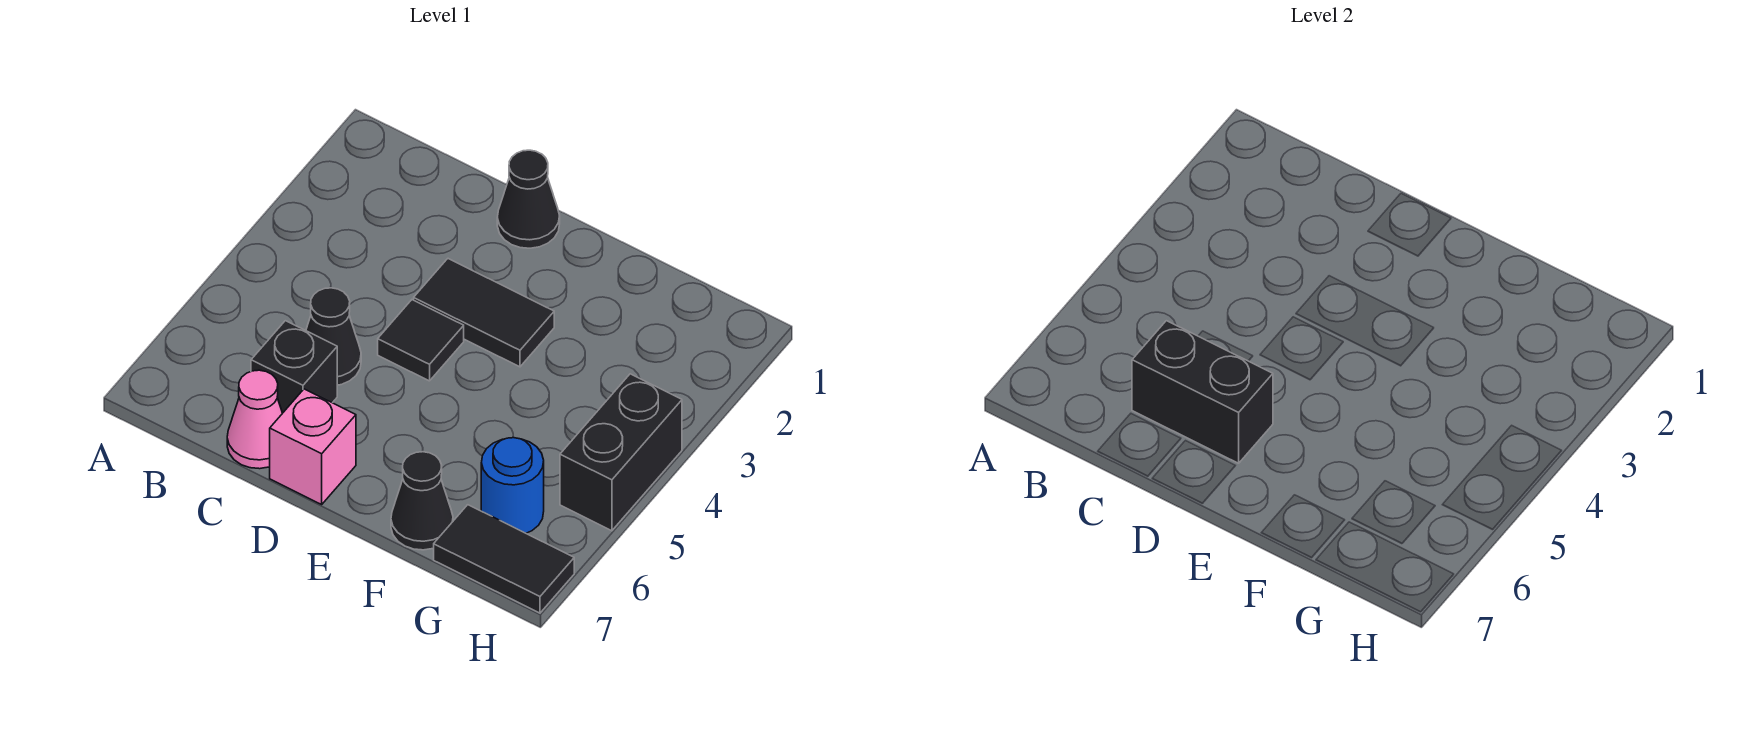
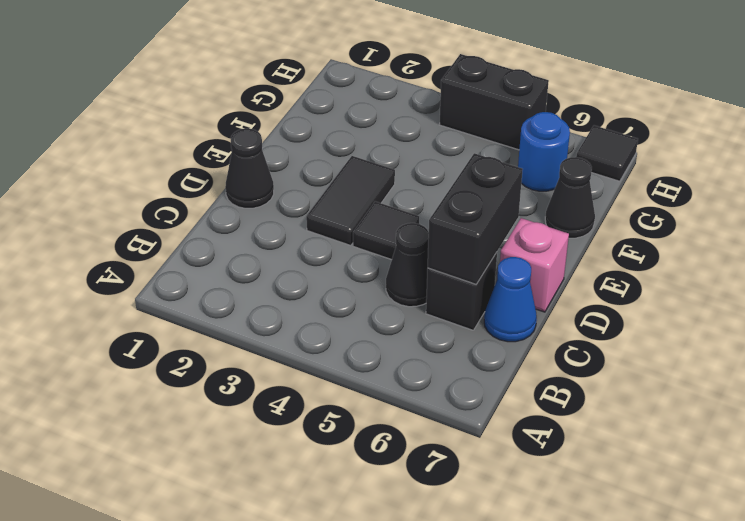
pink cone C7 level 1 -> blue cone C7 level 1
black tile G7:H7 level 1 -> black tile H7 level 1

